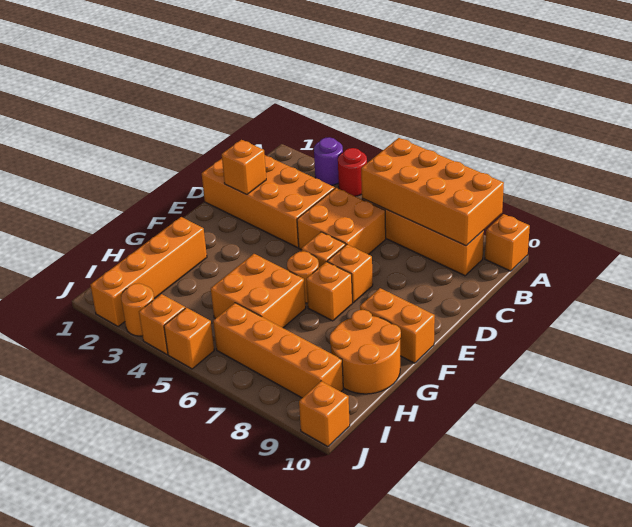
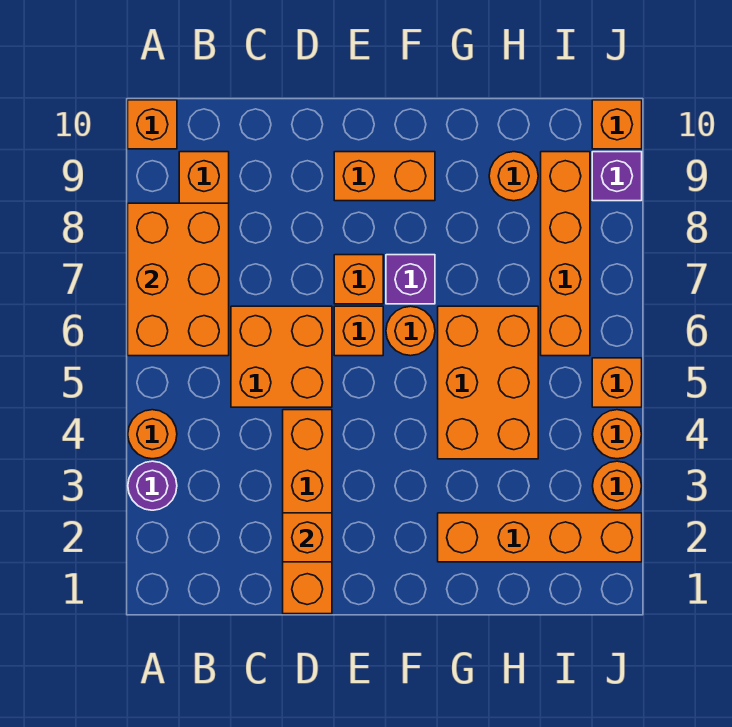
red round brick A4 level 1 -> orange round brick A4 level 1
orange brick A6:B9 level 2 -> orange brick A6:B8 level 2
orange brick C1:D4 level 1 -> orange brick D1:D4 level 1
orange brick F7 level 1 -> purple brick F7 level 1
orange brick F9:F10 level 1 -> orange brick E9:F9 level 1
orange brick G5:H6 level 1 -> orange brick G4:H6 level 1
orange round brick G9:H10 level 1 -> orange round brick H9 level 1
orange brick J4 level 1 -> orange round brick J4 level 1
none -> purple brick J9 level 1

